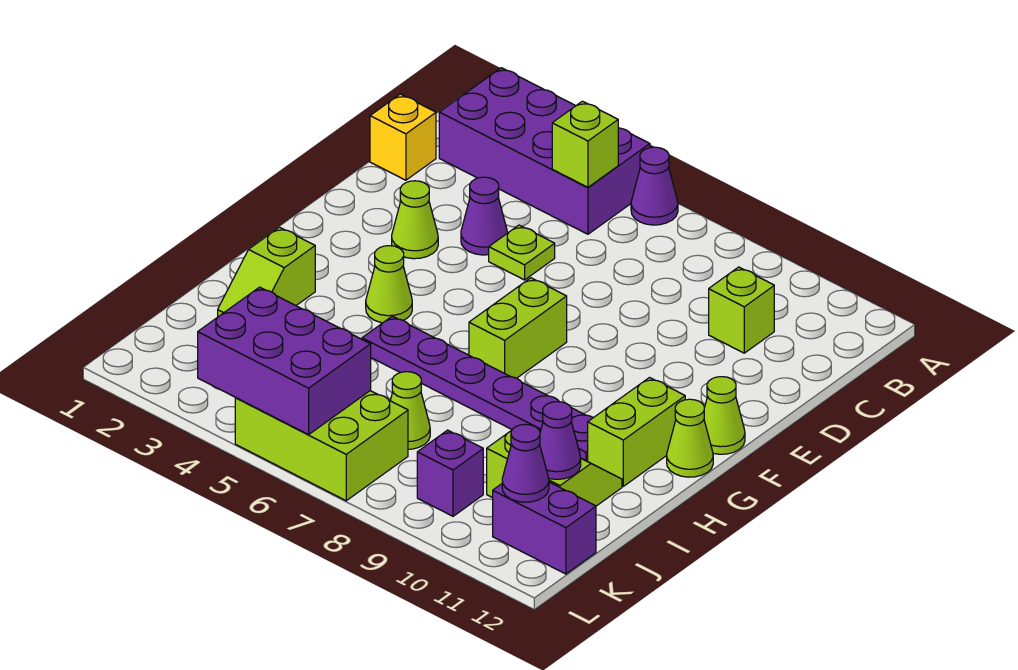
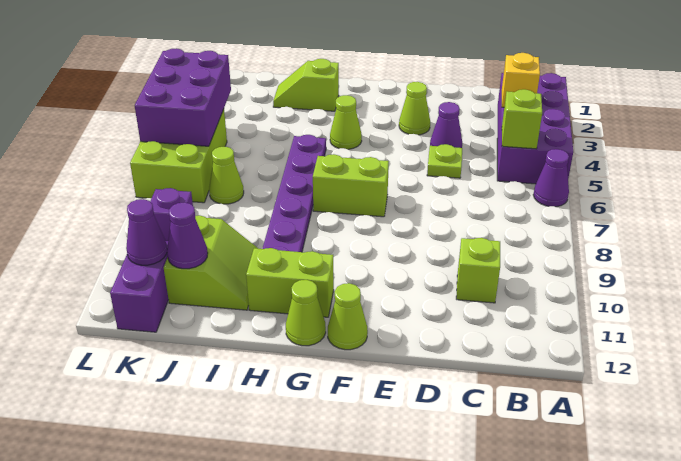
yellow brick C1 level 1 -> yellow brick B3 level 2

